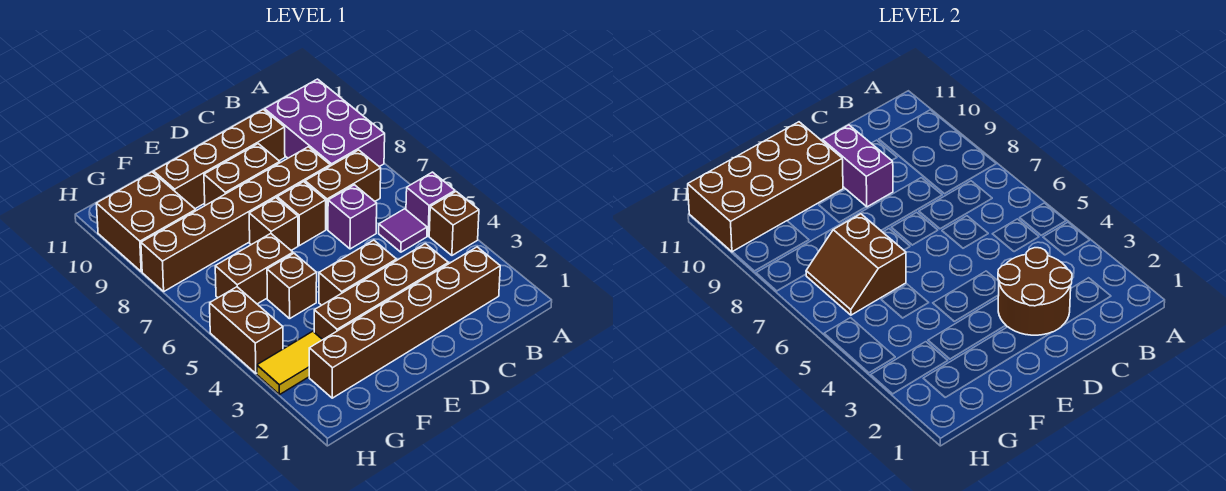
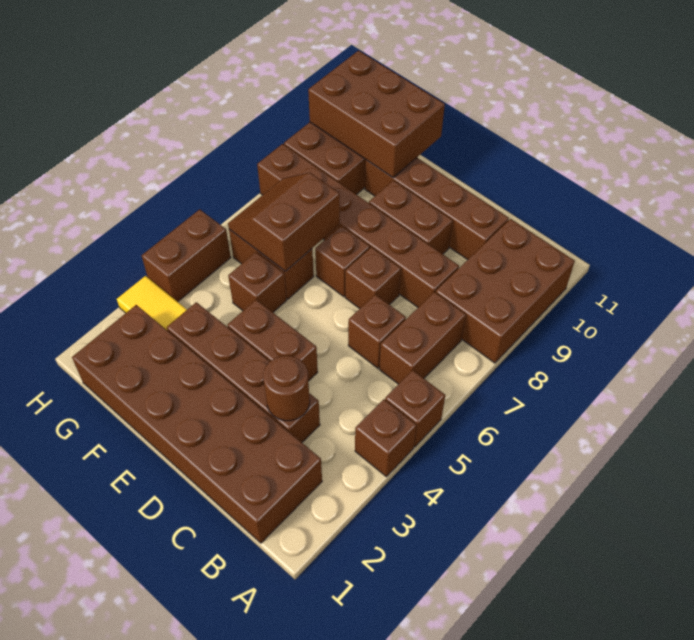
purple brick A5 level 1 -> brown brick A5 level 1
purple brick A8:B10 level 1 -> brown brick A8:B10 level 1
brown brick B2:G2 level 1 -> brown brick B1:G2 level 1
purple tile B5 level 1 -> none
brown brick B7:C7 level 1 -> brown brick B6:B7 level 1
brown round brick C2:D3 level 2 -> brown round brick C3 level 2
purple brick C6 level 1 -> brown brick C6 level 1
purple brick D9:D10 level 2 -> none
brown brick E10:H11 level 2 -> brown brick F10:H11 level 2

